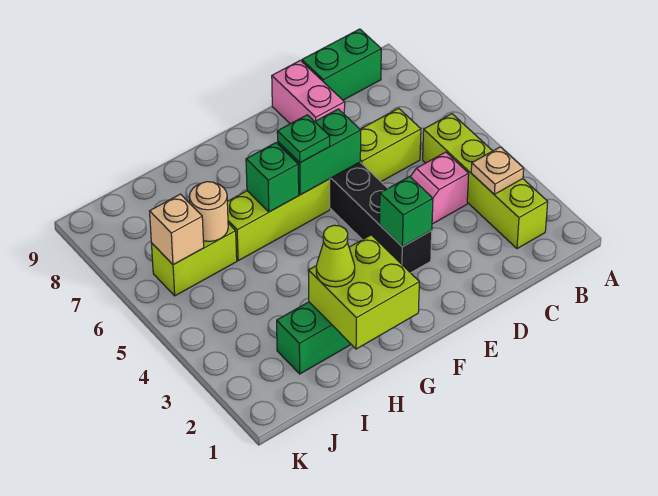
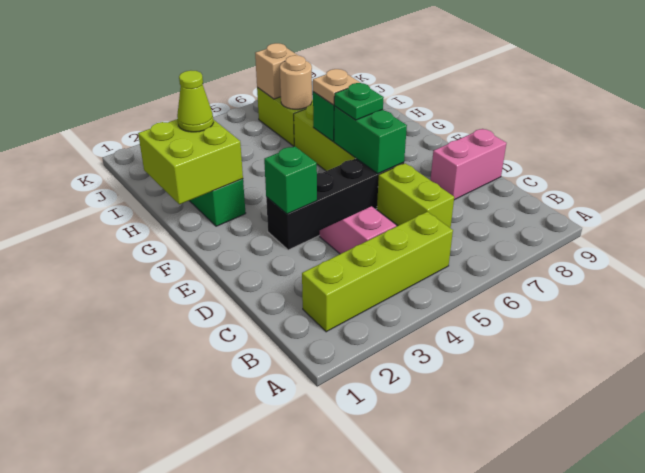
tan plate B3 level 2 -> tan plate G6 level 3
green brick B9:C9 level 1 -> none

